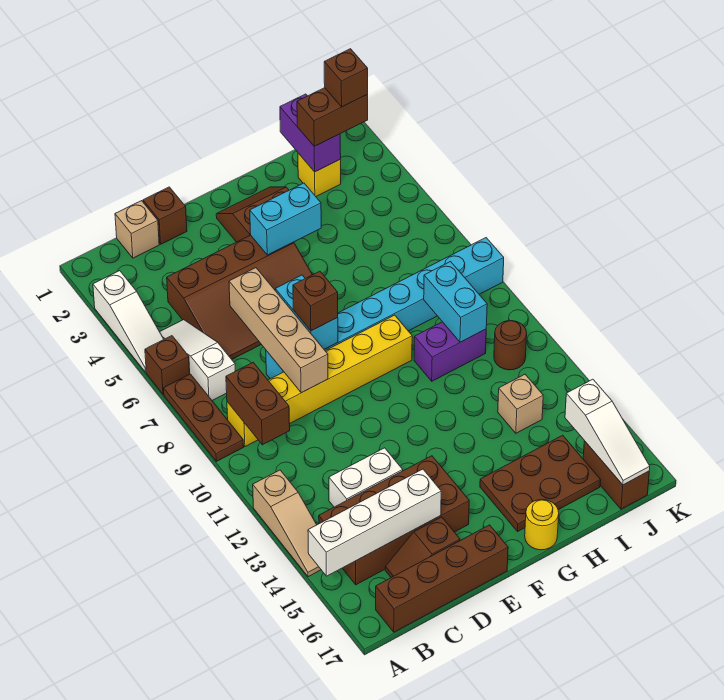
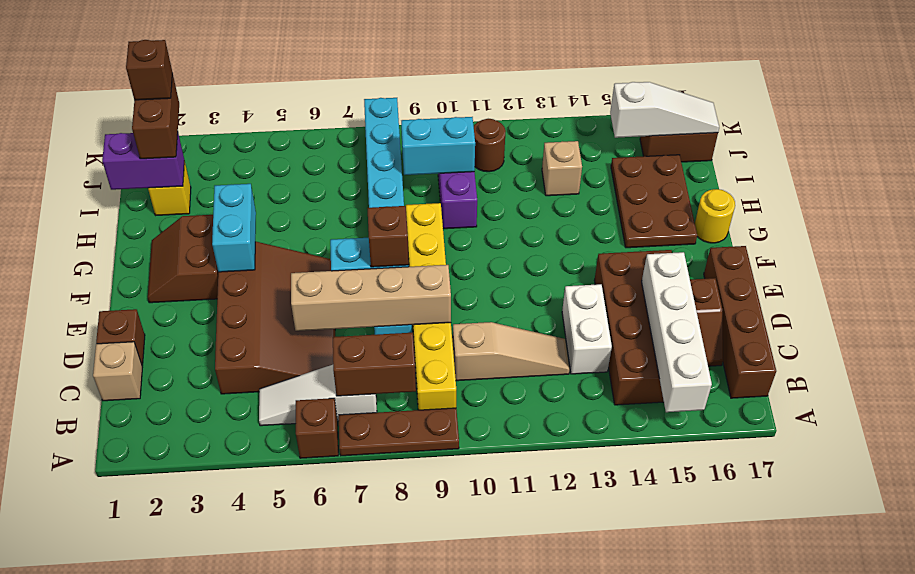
white slope A3:A5 level 1 top 3 -> none
tan slope A12:A14 level 1 top 12 -> tan slope C10:C12 level 1 top 10
brown brick B9:B10 level 2 -> brown brick B7:B8 level 2

